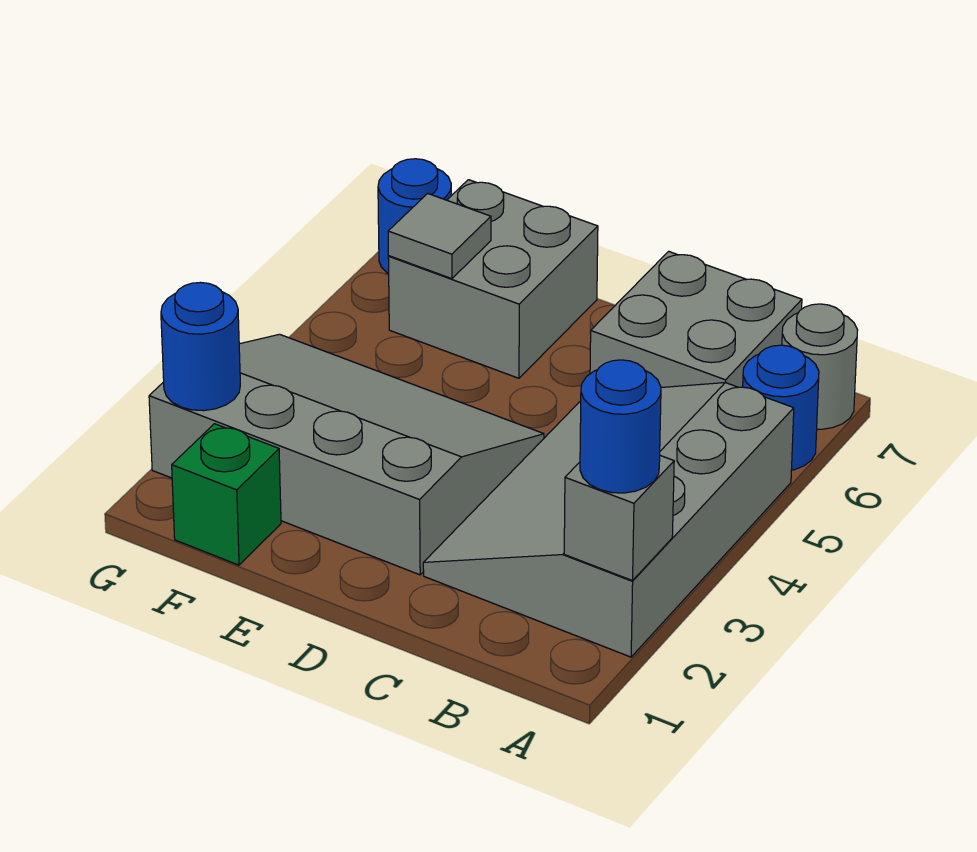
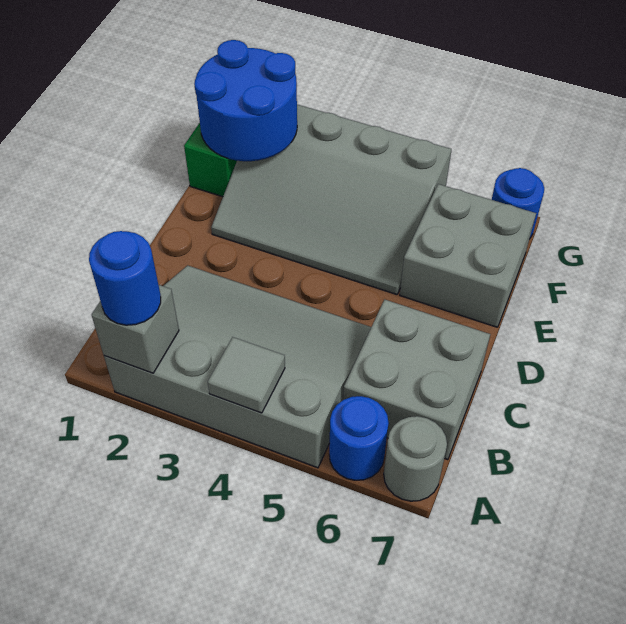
grey slope D2:G4 level 1 top 2 -> grey slope E2:G5 level 1 top G
grey tile F6 level 2 -> grey tile A4 level 2
blue round brick G2 level 2 -> blue round brick F1:G2 level 2

